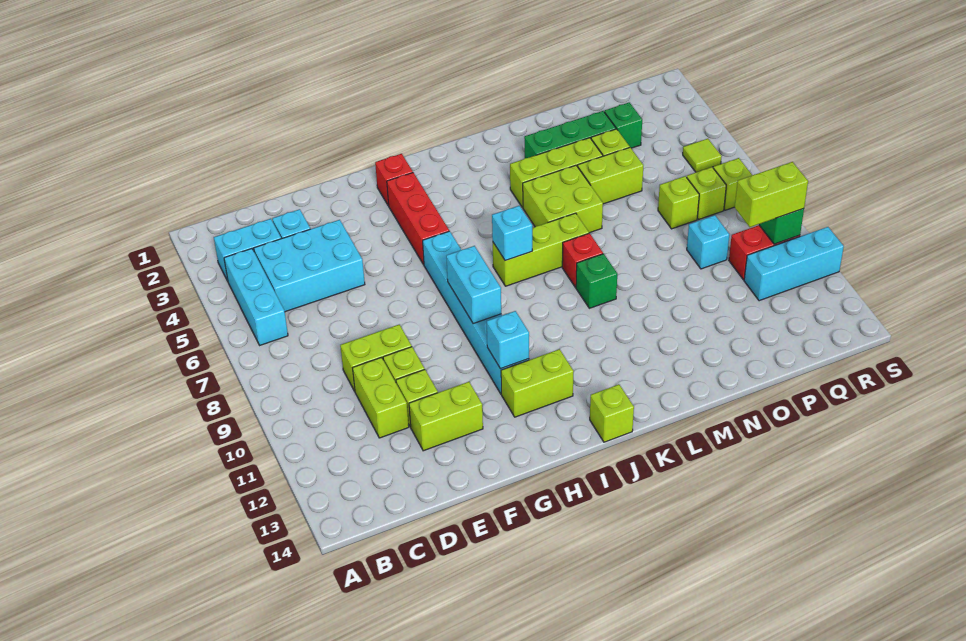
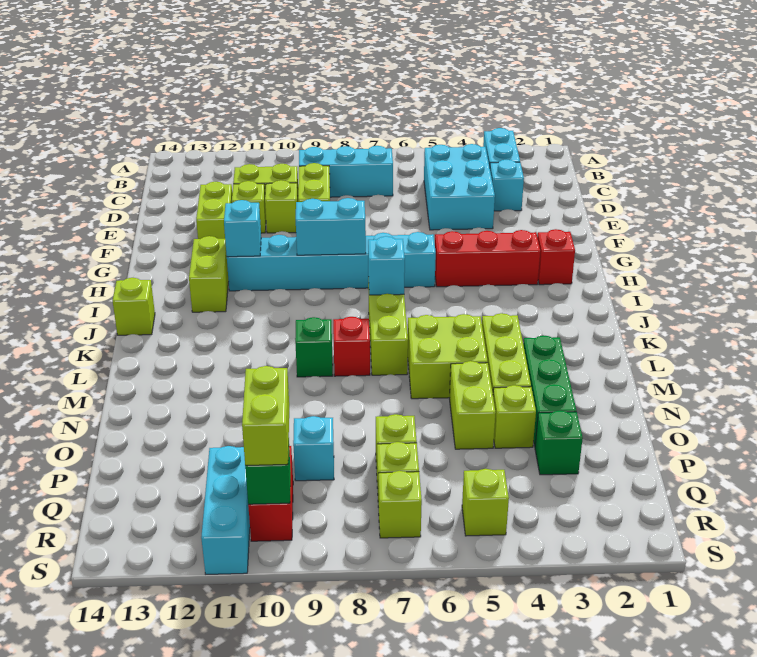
cyan brick B4:B6 level 1 -> cyan brick C7:C9 level 1
lime tile R5 level 1 -> lime brick R5 level 1

